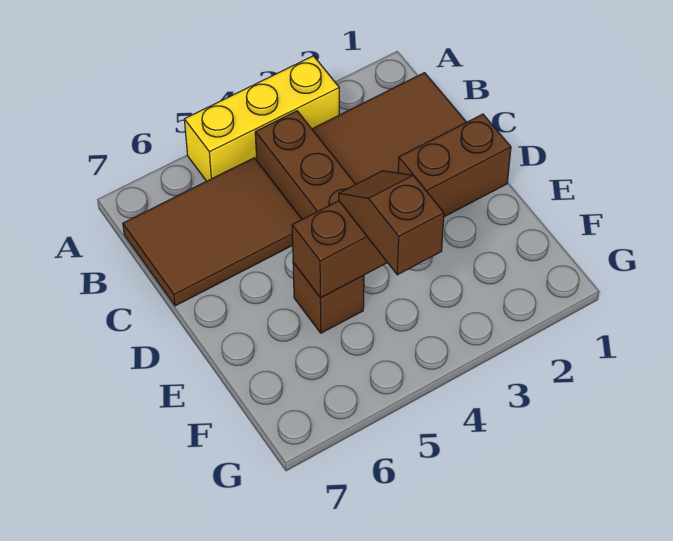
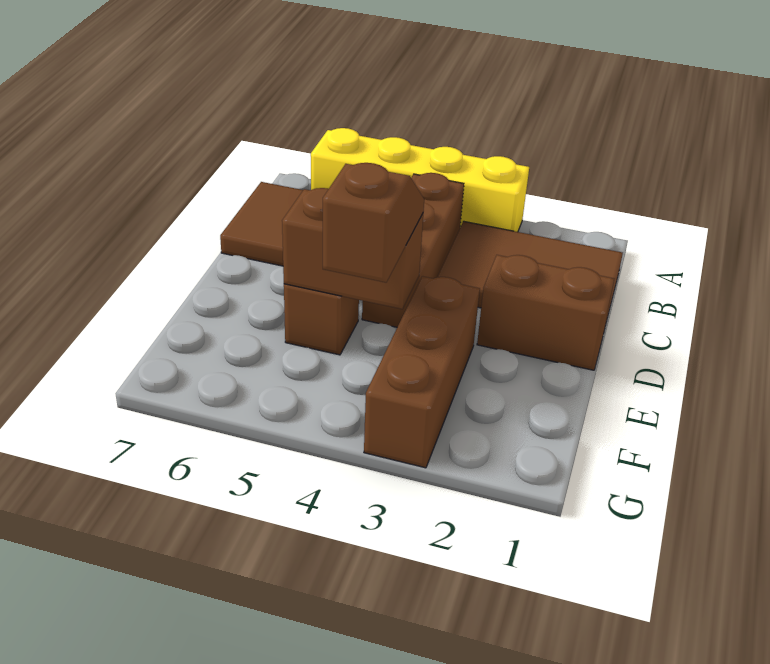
yellow brick A3:A5 level 1 -> yellow brick A3:A6 level 1
none -> brown brick E3:G3 level 1

